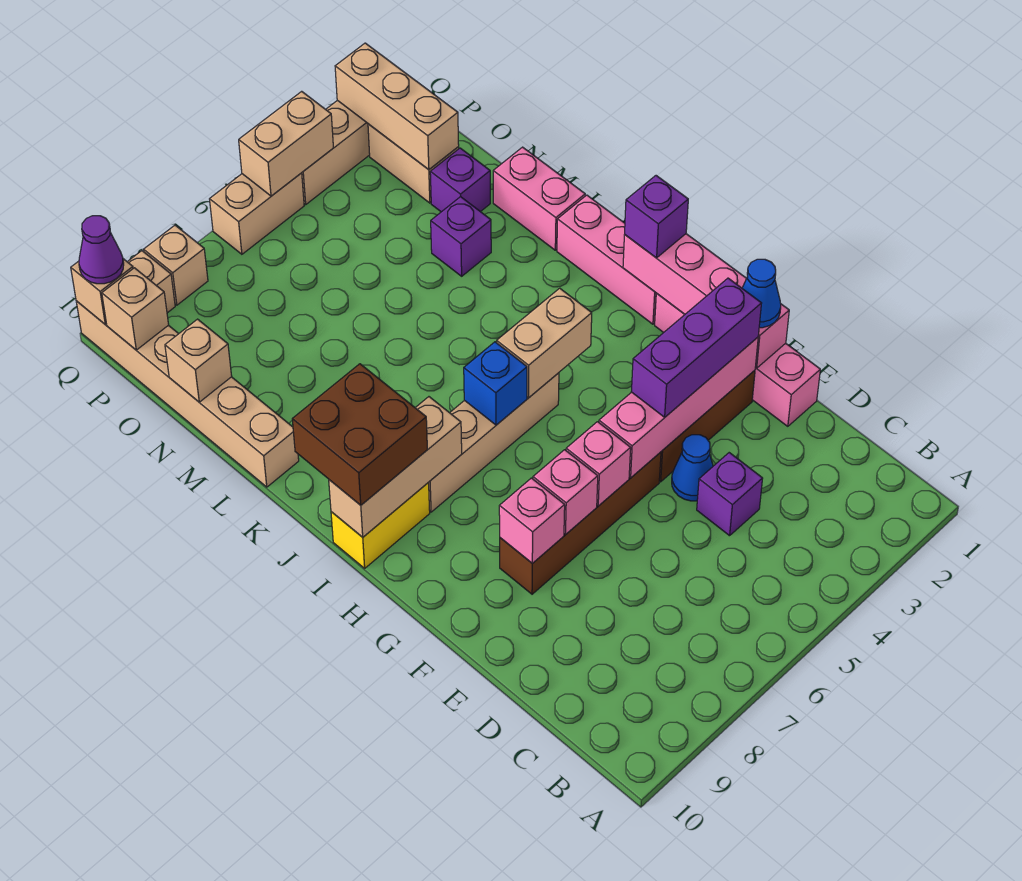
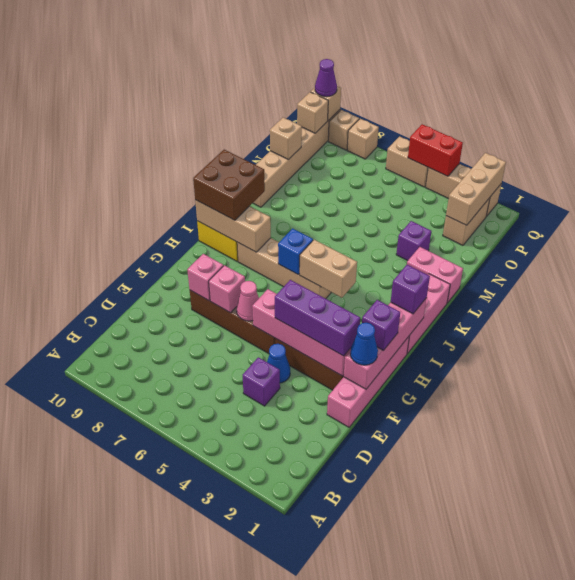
pink brick F6 level 2 -> pink cone F6 level 2
pink brick L1:M1 level 1 -> pink brick L1:L2 level 1
purple brick N2 level 1 -> purple brick G1 level 3
tan brick Q4:Q5 level 2 -> red brick Q4:Q5 level 2

